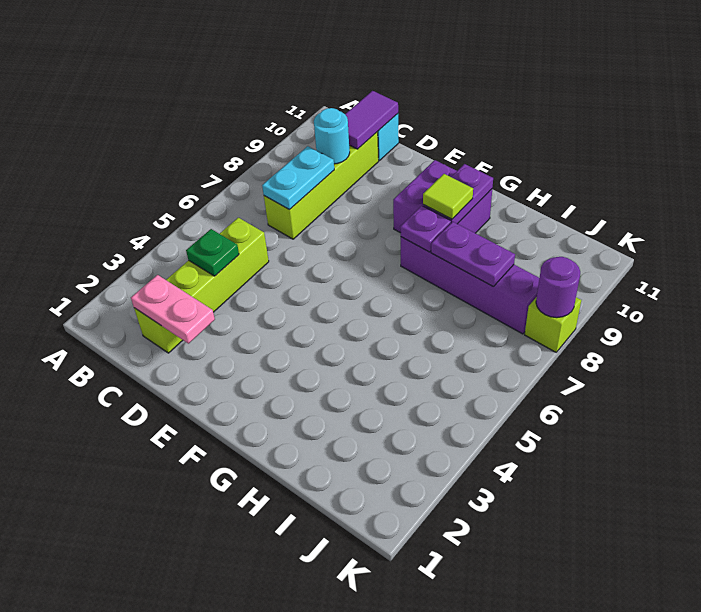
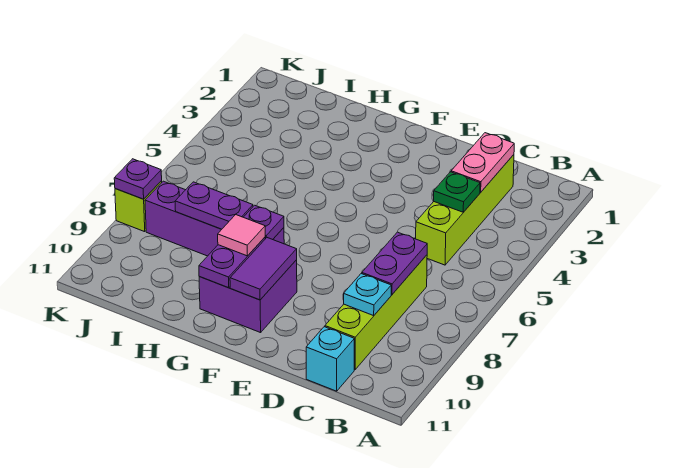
pink plate C2:D2 level 2 -> pink plate C2:C3 level 2
cyan plate C7:C8 level 2 -> purple plate C7:C8 level 2
cyan round brick C9 level 2 -> cyan plate C9 level 2
purple tile C10:C11 level 2 -> purple tile F9:F10 level 2
lime tile G9 level 3 -> pink tile G9 level 3
purple round brick K8 level 2 -> purple plate K8 level 2

